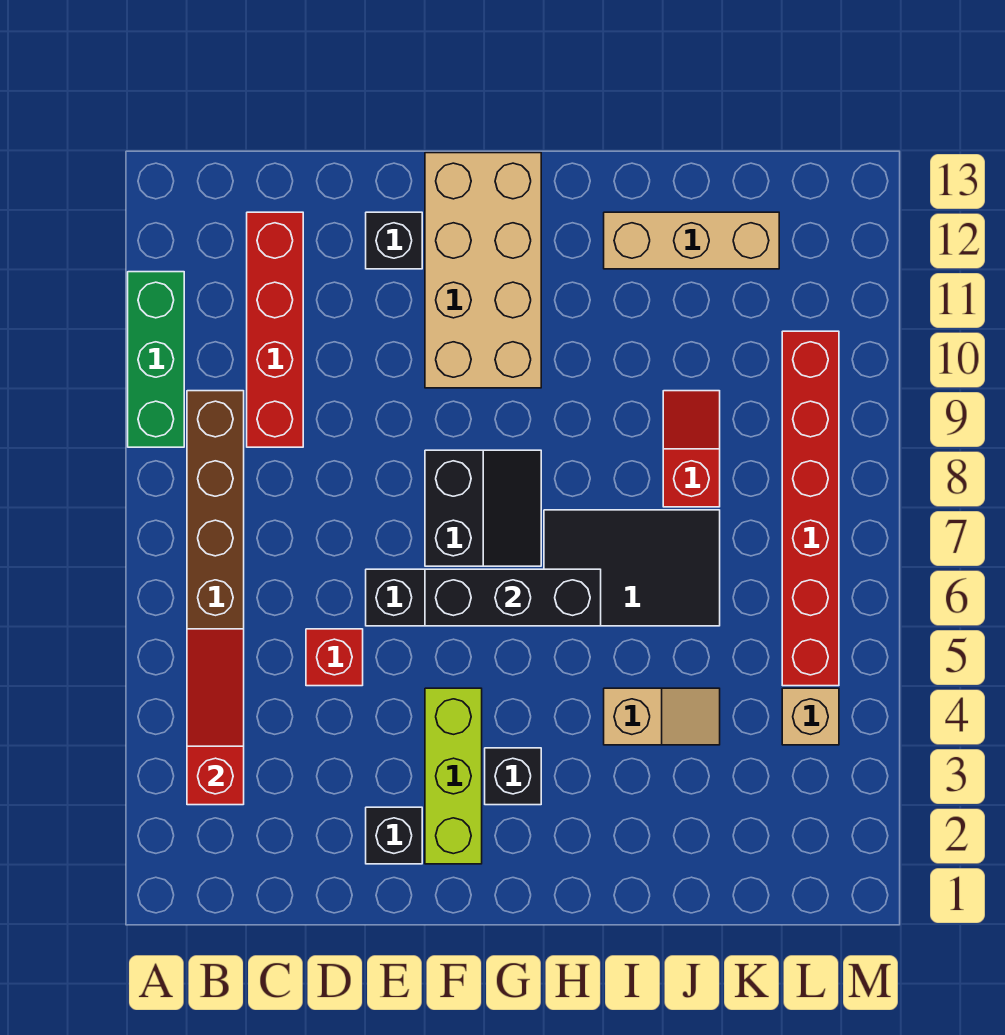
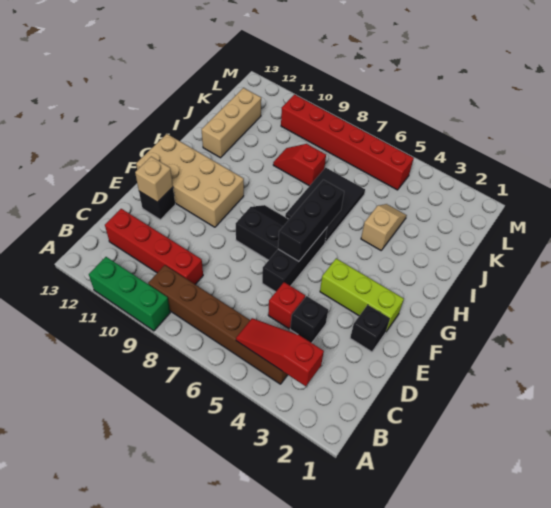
black brick G3 level 1 -> black brick D4 level 1
tan brick L4 level 1 -> tan brick E12 level 2

